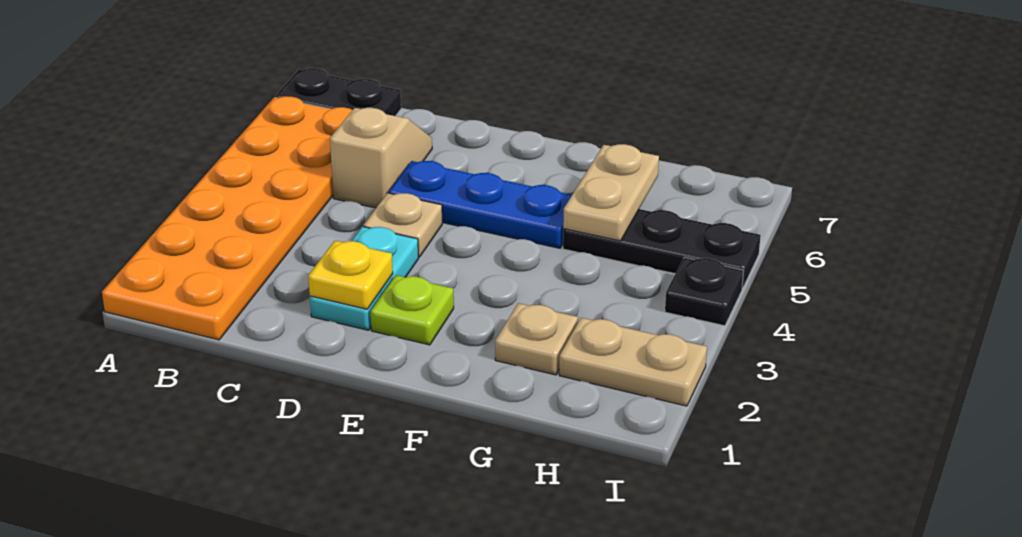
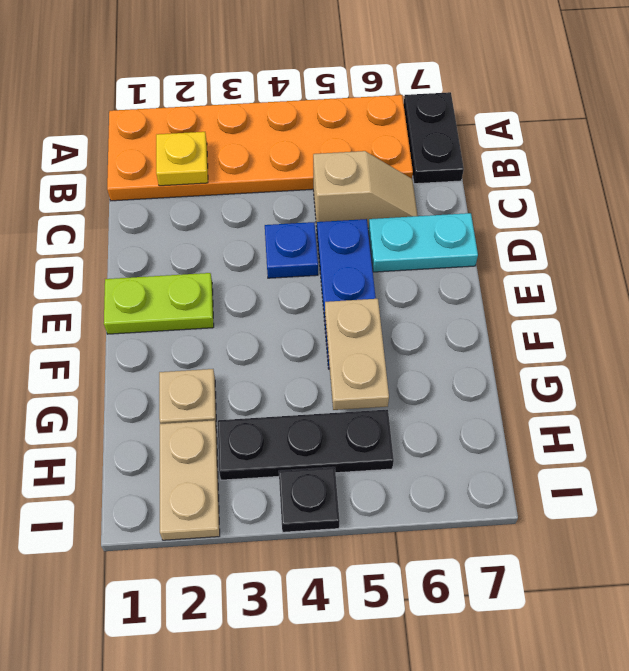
cyan plate D2:D3 level 1 -> cyan plate D6:D7 level 1
yellow plate D2 level 2 -> yellow plate B2 level 2
tan plate D4 level 1 -> blue plate D4 level 1
lime plate E2 level 1 -> lime plate E1:E2 level 1
black plate G5:I5 level 1 -> black plate H3:H5 level 1
tan plate G5:G6 level 2 -> tan plate F5:G5 level 2

